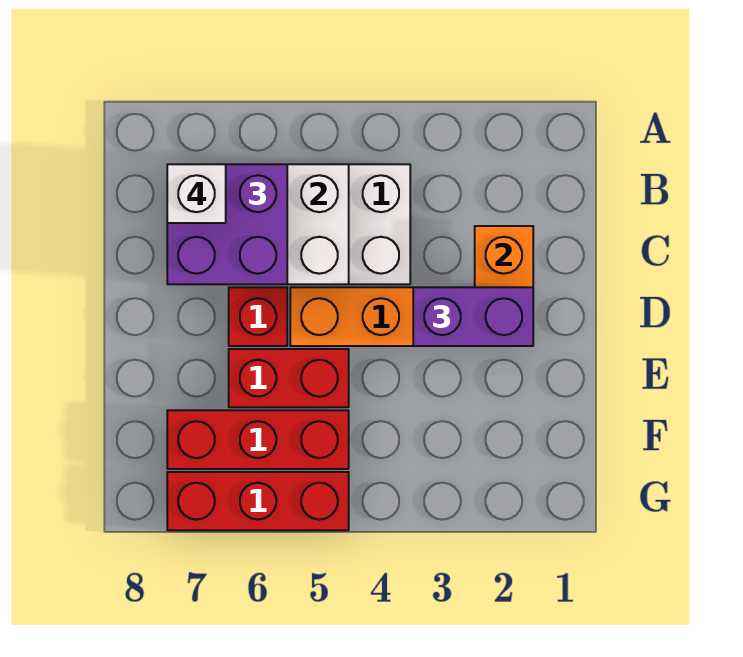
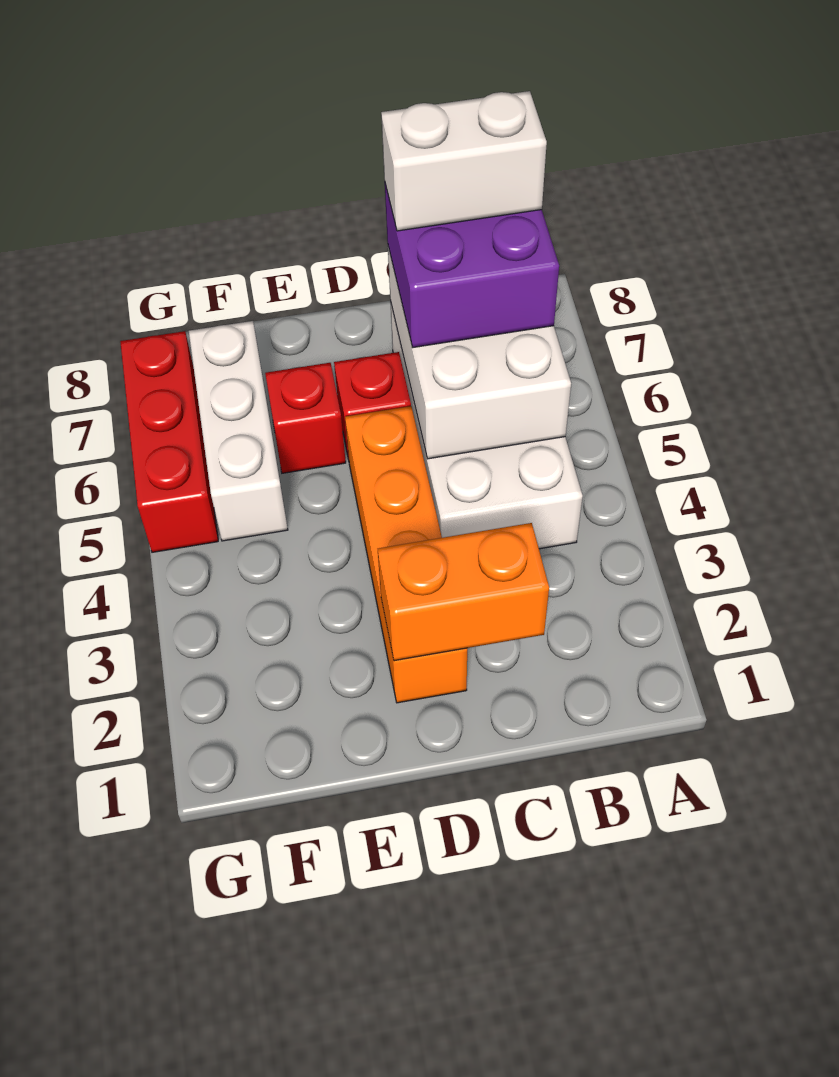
white brick B7 level 4 -> white brick B7:C7 level 4
purple brick D2:D3 level 3 -> none
red brick E5:E6 level 1 -> red brick E6 level 1
red brick F5:F7 level 1 -> white brick F5:F7 level 1

